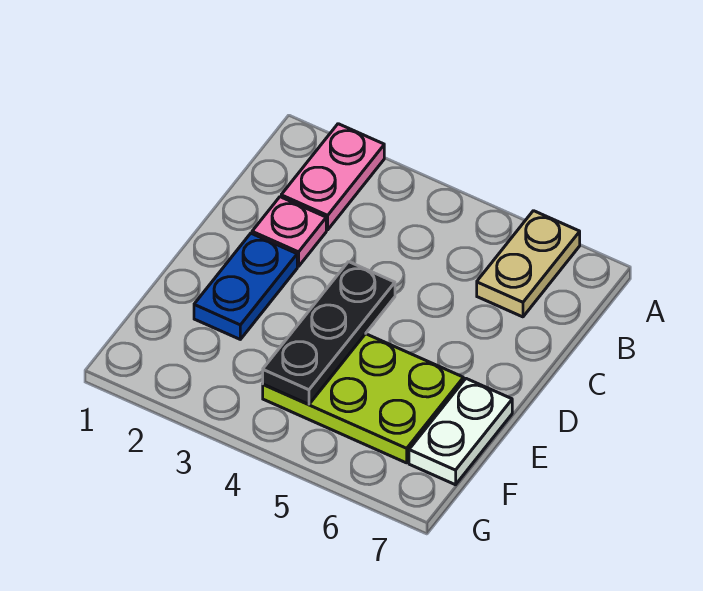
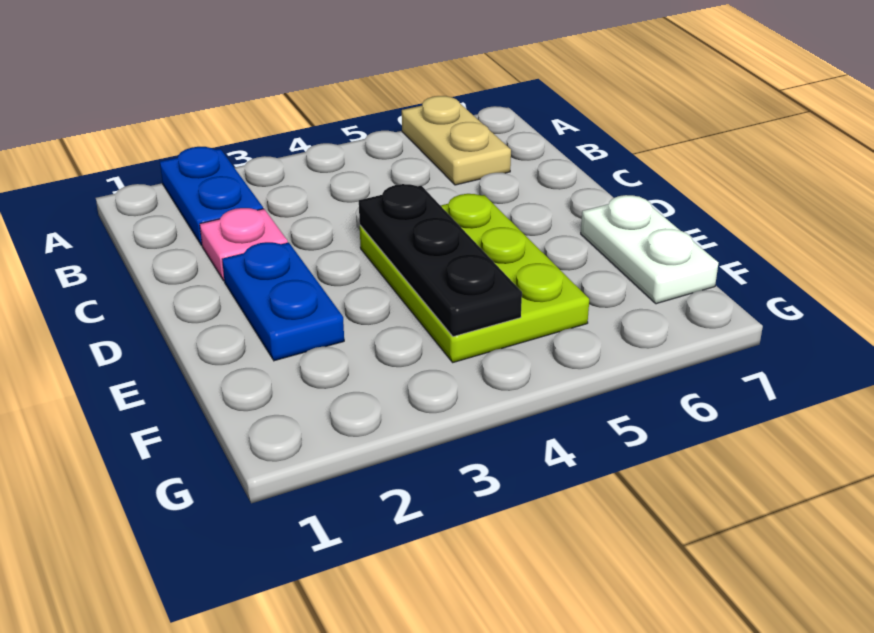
pink plate A2:B2 level 1 -> blue plate A2:B2 level 1
lime plate E4:F6 level 1 -> lime plate D4:F5 level 1

